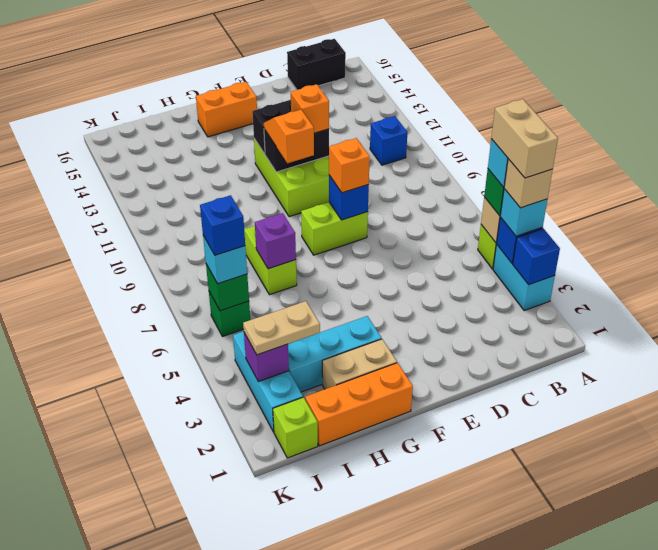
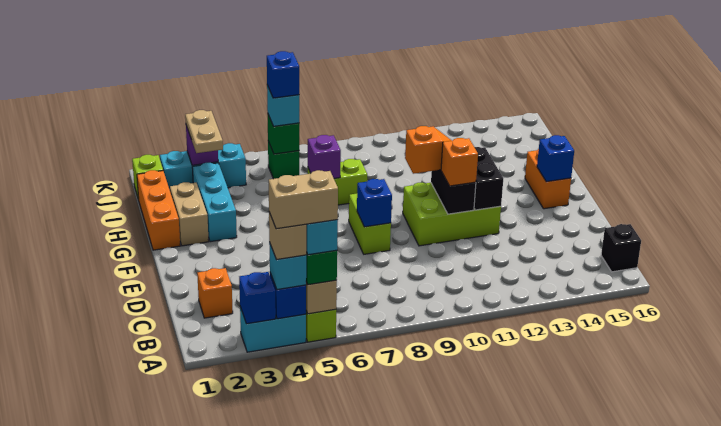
blue brick B11 level 1 -> blue brick F15 level 2
black brick B16:C16 level 1 -> black brick B16 level 1
orange brick E8 level 3 -> orange brick C2 level 1

